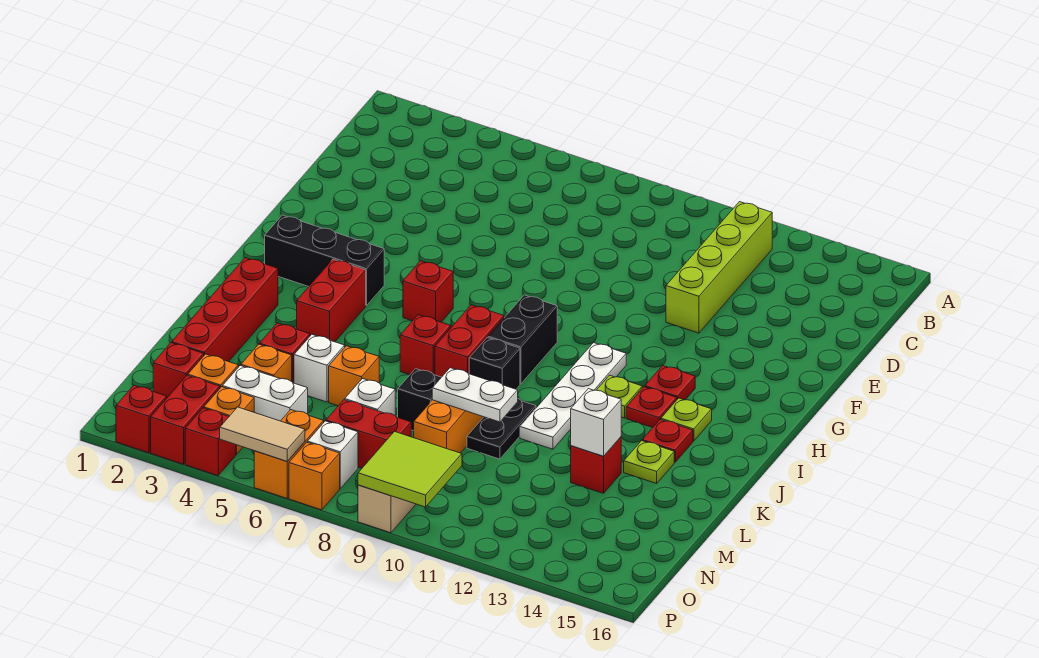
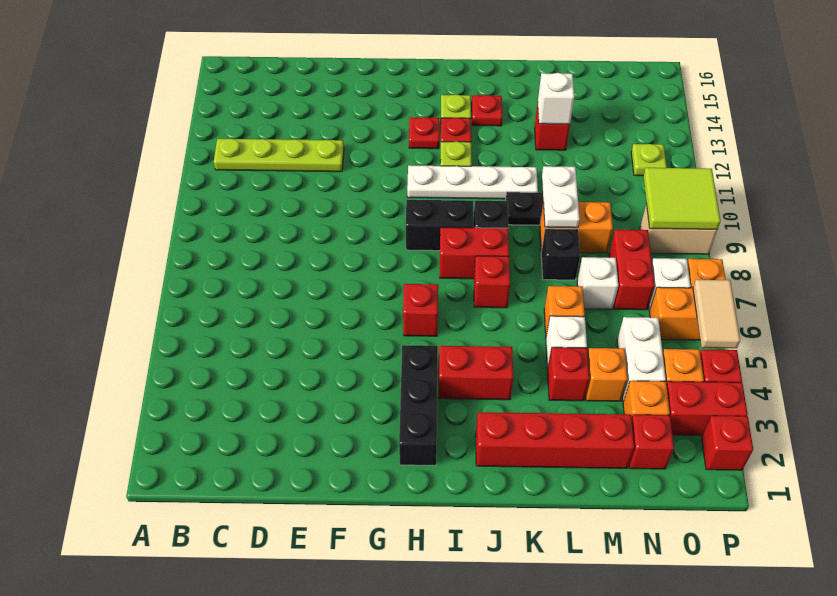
lime brick B12:E12 level 1 -> lime plate B12:E12 level 1
lime plate K14 level 1 -> lime plate O12 level 1

